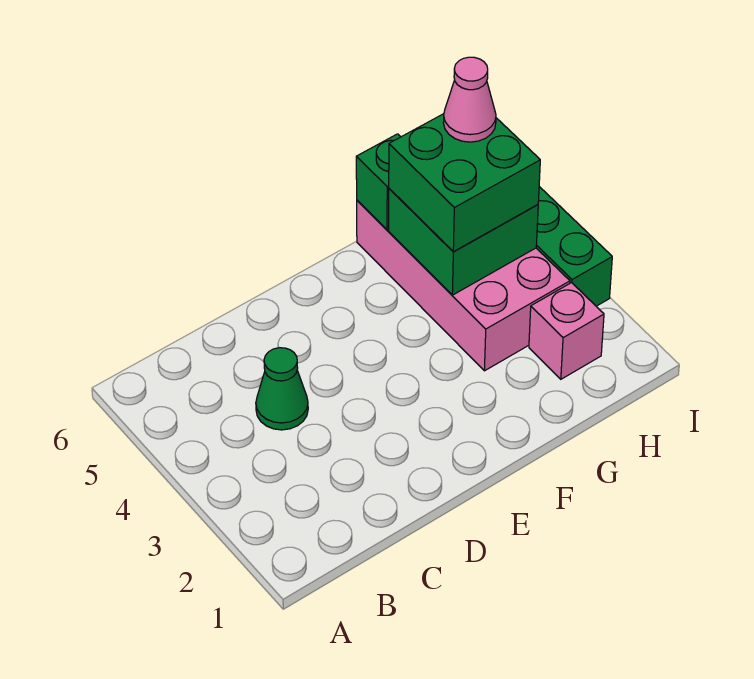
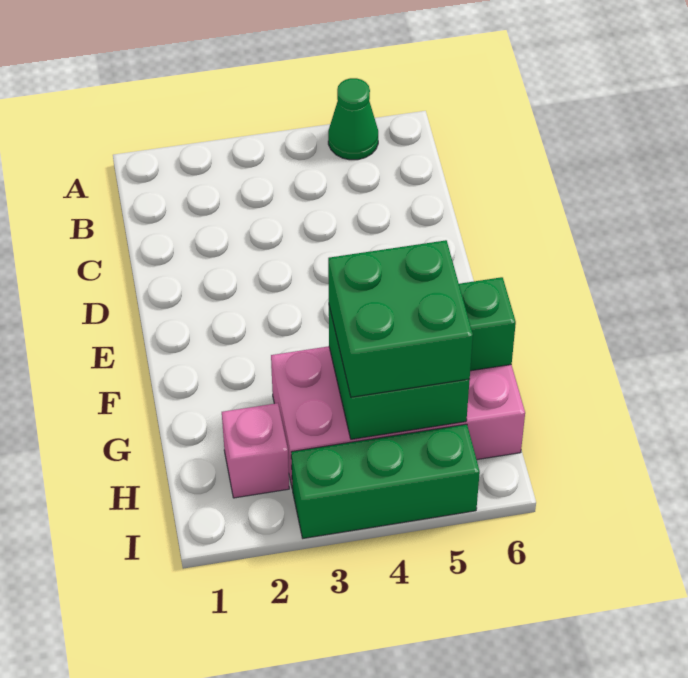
green cone C4 level 1 -> green cone A5 level 1
pink cone H5 level 4 -> none

